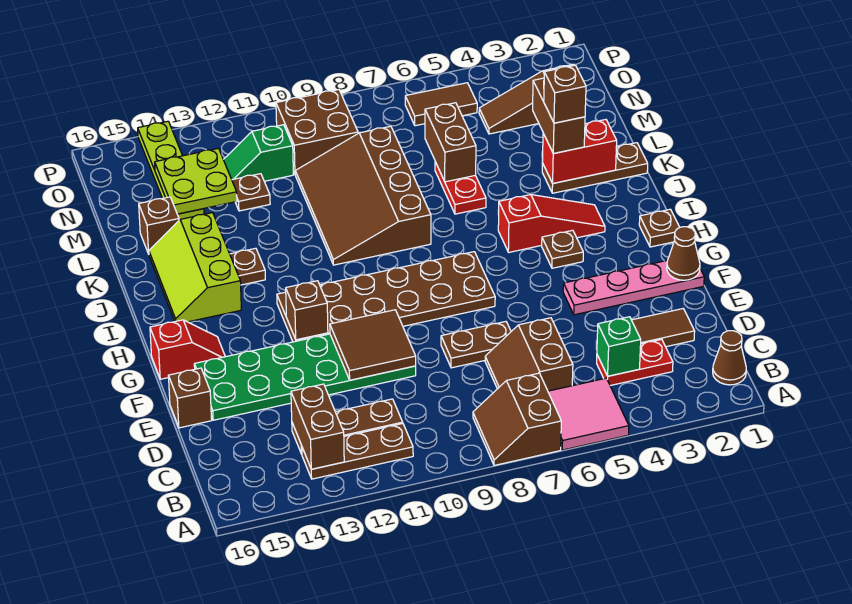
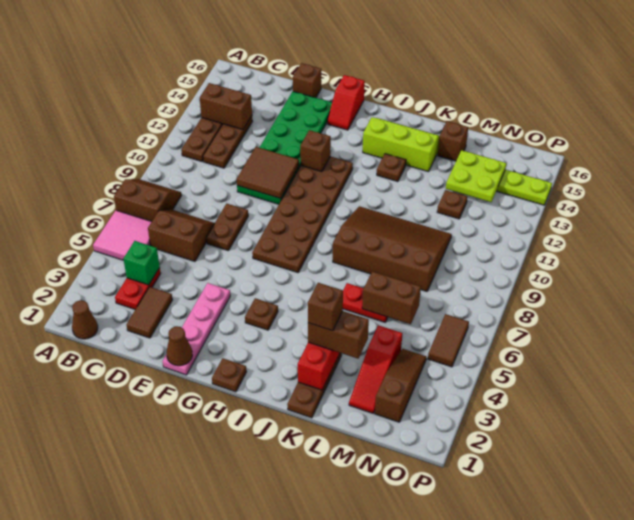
red slope I3:I5 level 1 top 5 -> red slope M2:M4 level 1 top 4
brown brick N9:O10 level 1 -> none
green slope N11:N12 level 1 top 11 -> none

